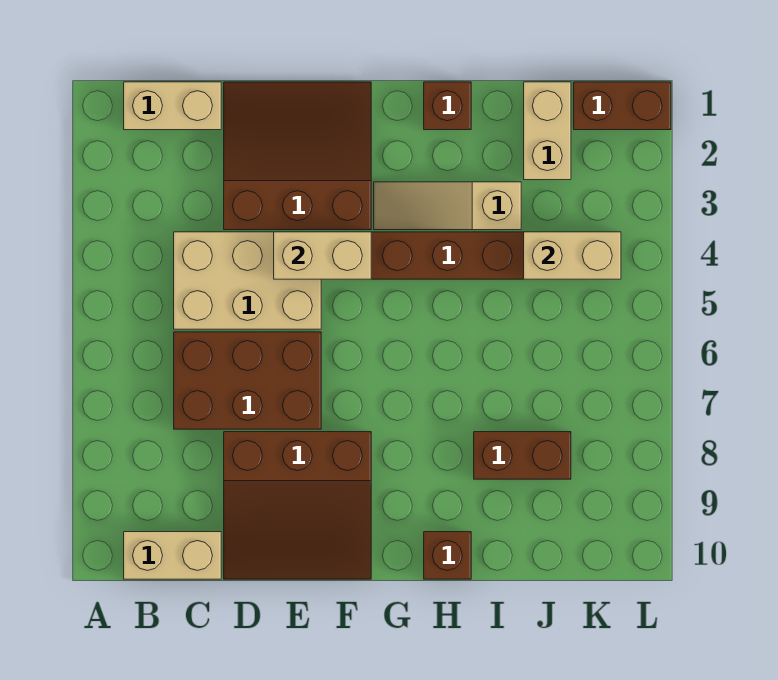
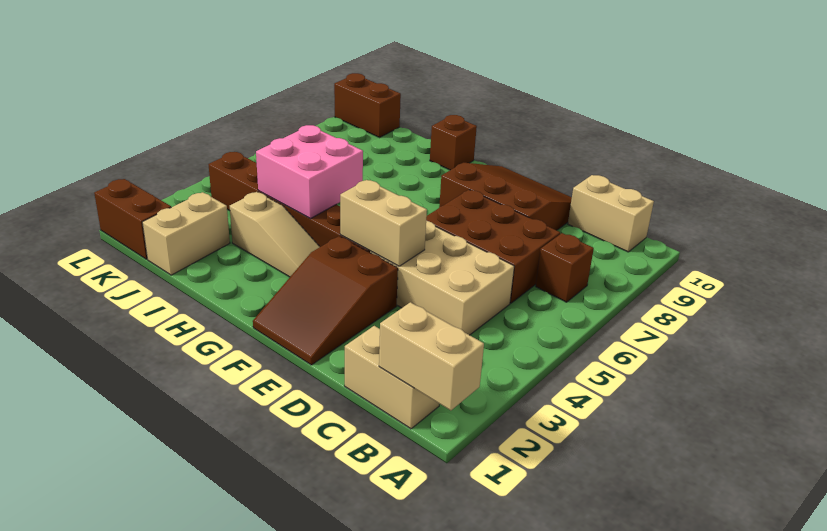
brown slope D1:F3 level 1 top 3 -> brown slope E1:F3 level 1 top 3
brown brick H1 level 1 -> brown brick B7 level 1
none -> pink brick H4:I5 level 2
brown brick I8:J8 level 1 -> brown brick K10:L10 level 1
tan brick J4:K4 level 2 -> tan brick A1:B1 level 2

